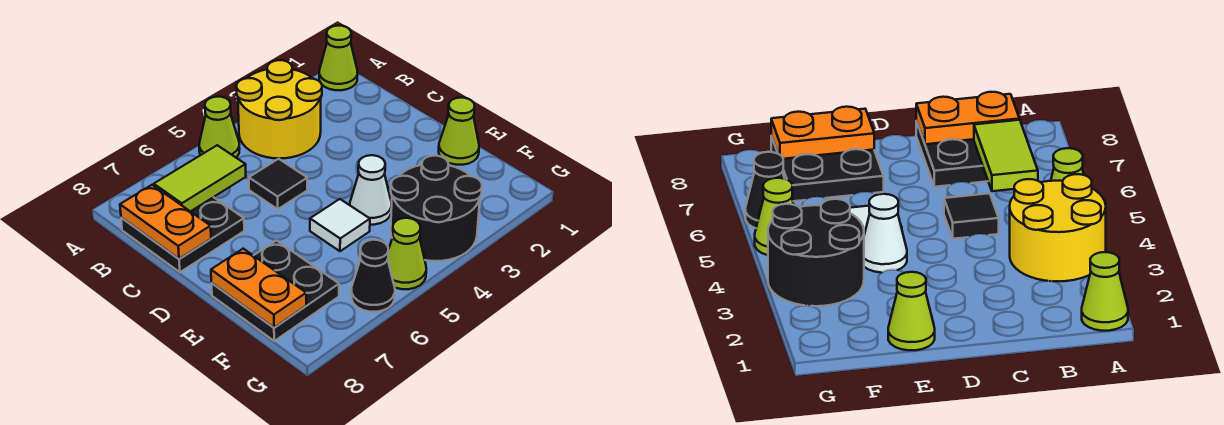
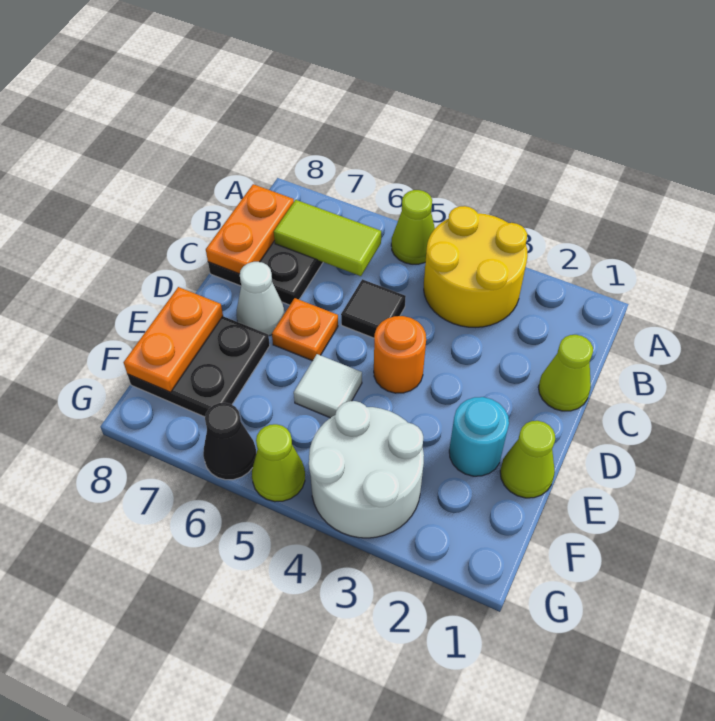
lime cone A1 level 1 -> lime cone C1 level 1
none -> orange round brick D4 level 1
none -> orange plate D6 level 1
none -> cyan round brick E2 level 1
white cone E4 level 1 -> white cone D7 level 1
black round brick F3:G4 level 1 -> white round brick F3:G4 level 1

